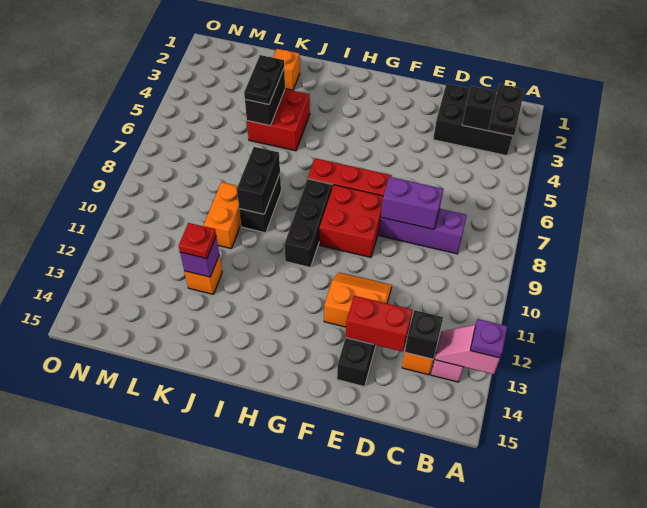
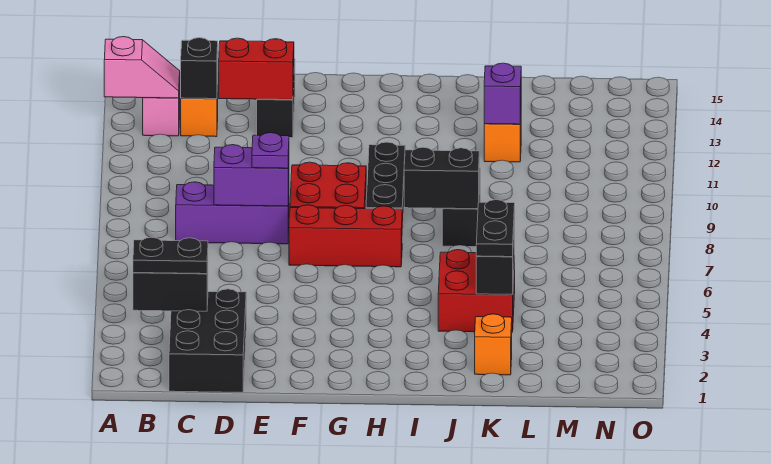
purple plate A13 level 3 -> purple plate E8 level 3
black brick B2:D3 level 1 -> black brick C1:D3 level 1
black plate B3:B4 level 3 -> black plate B3:C3 level 3
orange slope E11:F12 level 1 top 12 -> none
black brick J8:J9 level 2 -> black brick I8:J8 level 2
orange brick K9:K10 level 1 -> none
red plate K12 level 3 -> none

